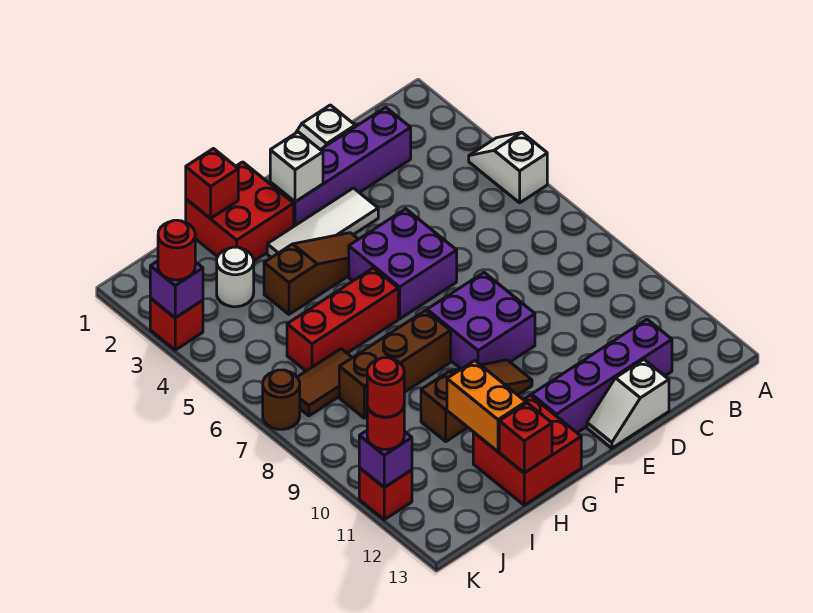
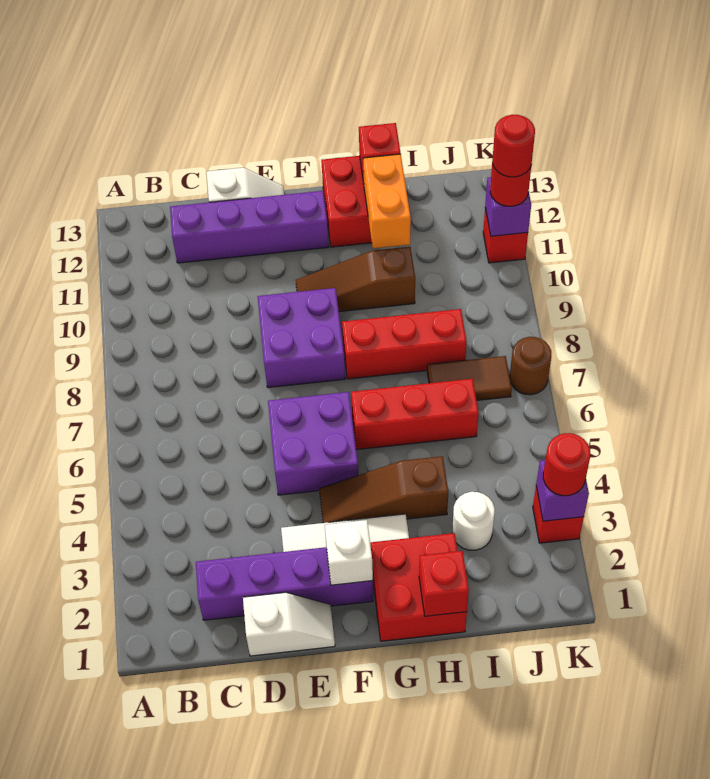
white slope A4:A5 level 1 top 5 -> none
brown brick G8:I8 level 1 -> red brick G8:I8 level 1

